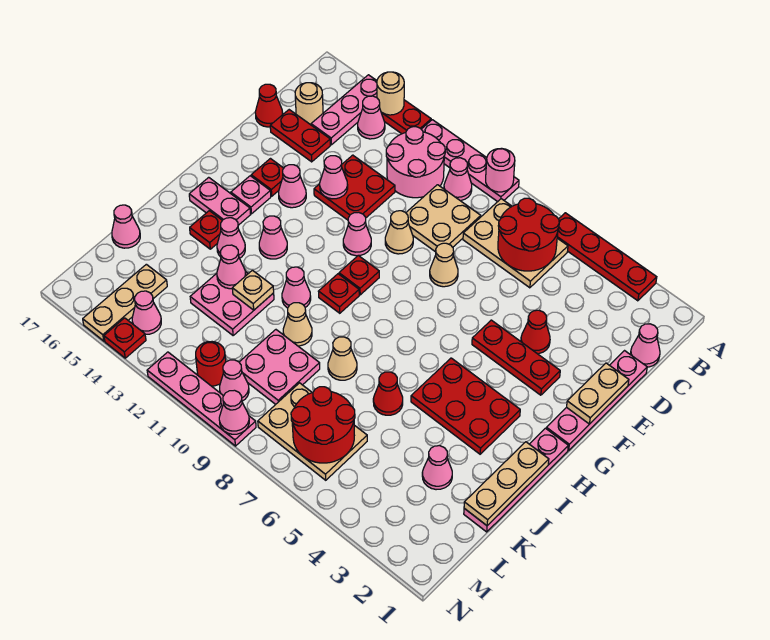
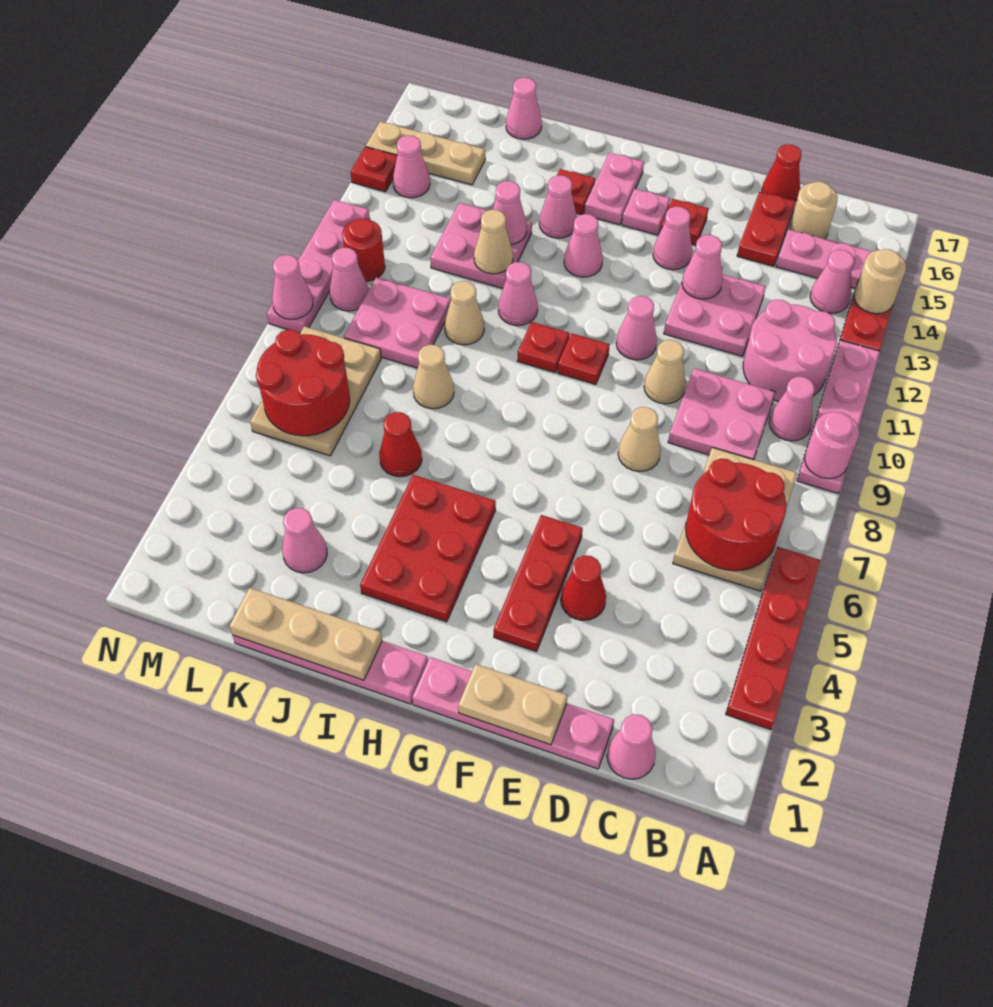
tan plate C9:D10 level 1 -> pink plate C9:D10 level 1
red plate D12:E13 level 1 -> pink plate D12:E13 level 1
tan plate J12 level 2 -> tan cone J12 level 2

